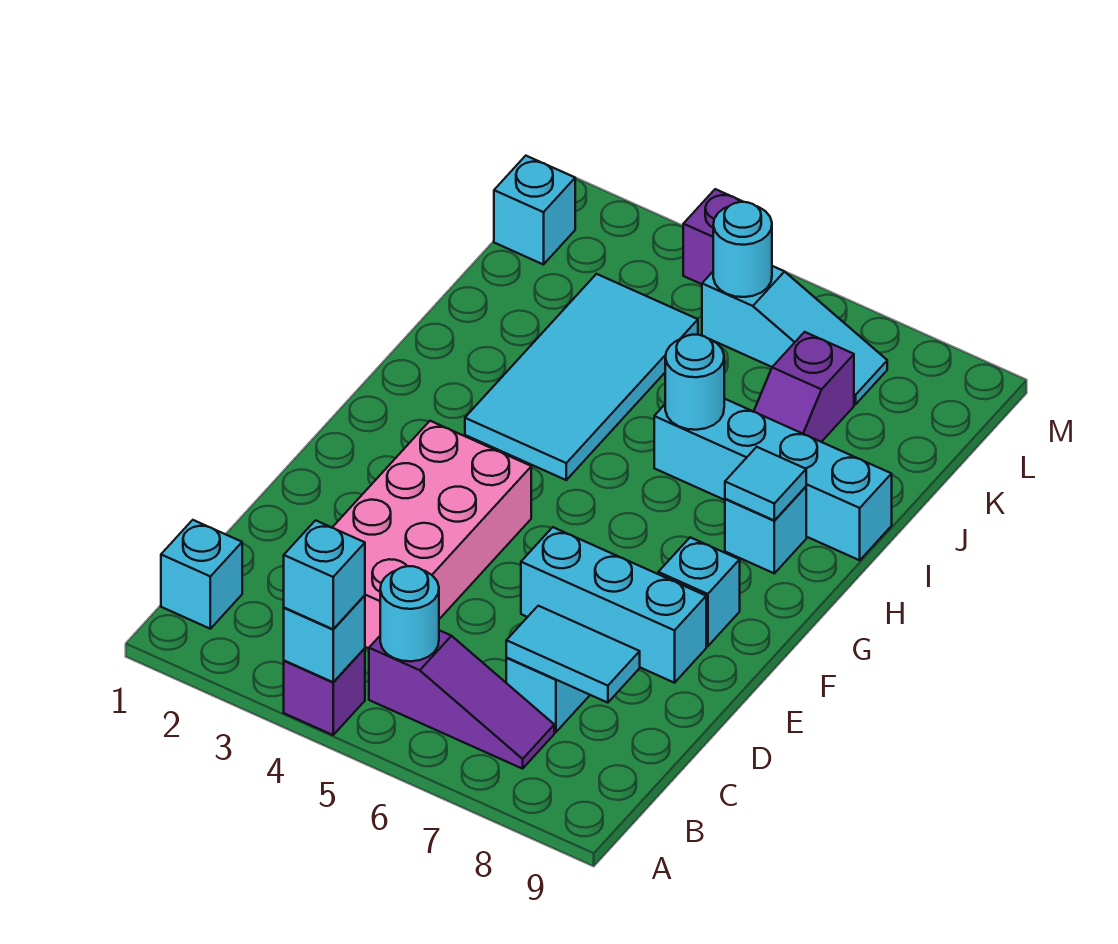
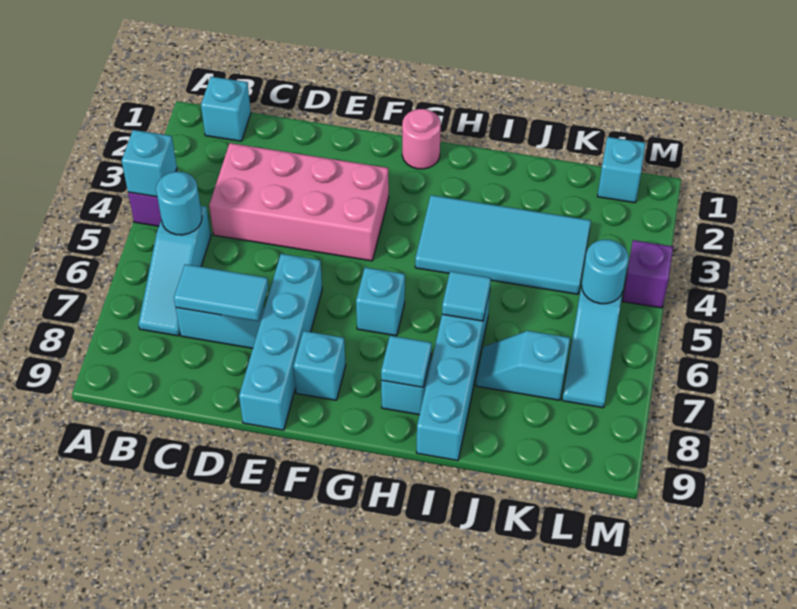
cyan brick A4 level 3 -> cyan brick G6 level 1
purple slope B5:B7 level 1 top 5 -> cyan slope B5:B7 level 1 top 5
cyan tile C7:C8 level 2 -> cyan tile C7:D7 level 2
cyan brick E6:E8 level 1 -> cyan brick E6:E9 level 1
none -> pink round brick G1 level 1
cyan round brick I6 level 2 -> cyan tile I6 level 2
purple slope J7:K7 level 1 top K -> cyan slope J7:K7 level 1 top K

